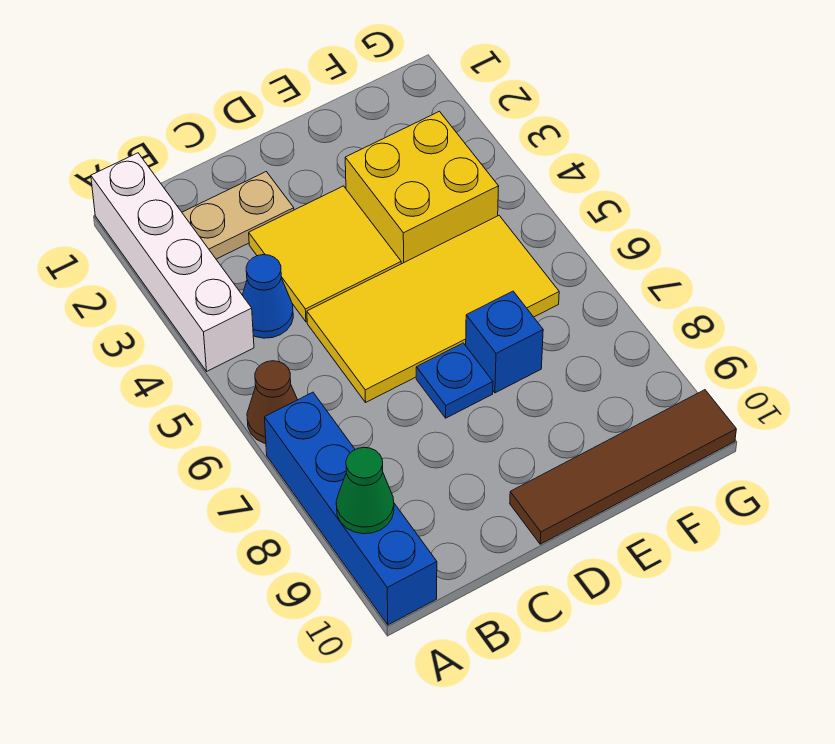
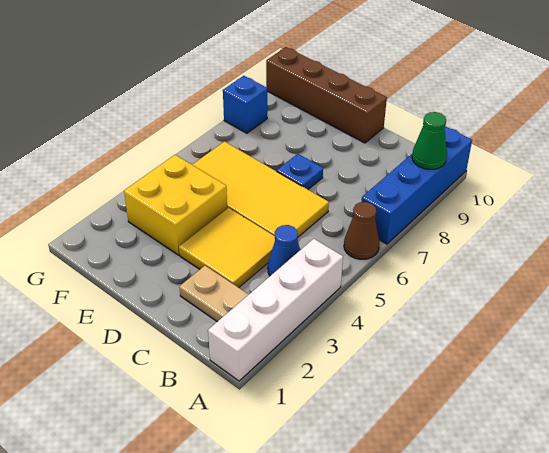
brown tile D10:G10 level 1 -> brown brick D10:G10 level 1
blue brick E7 level 1 -> blue brick G8 level 1

